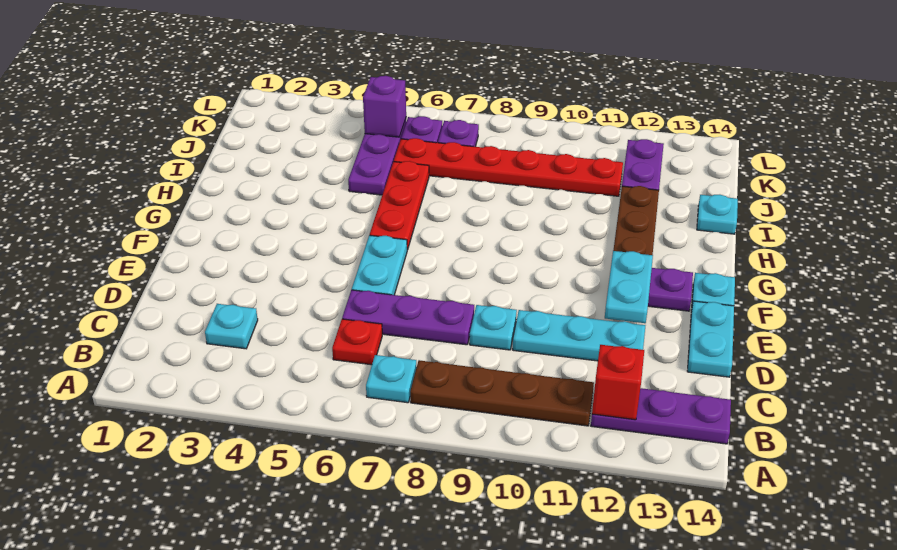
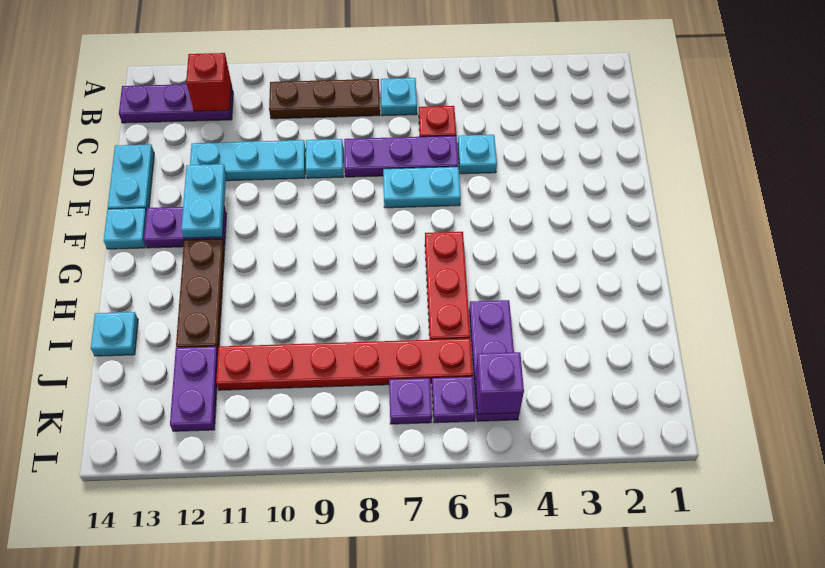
brown plate B8:B11 level 1 -> brown plate B8:B10 level 1
cyan plate C3 level 1 -> cyan plate D5 level 1
cyan plate E6:F6 level 1 -> cyan plate E6:E7 level 1

